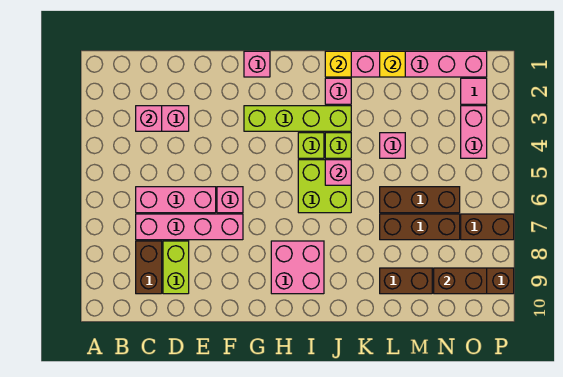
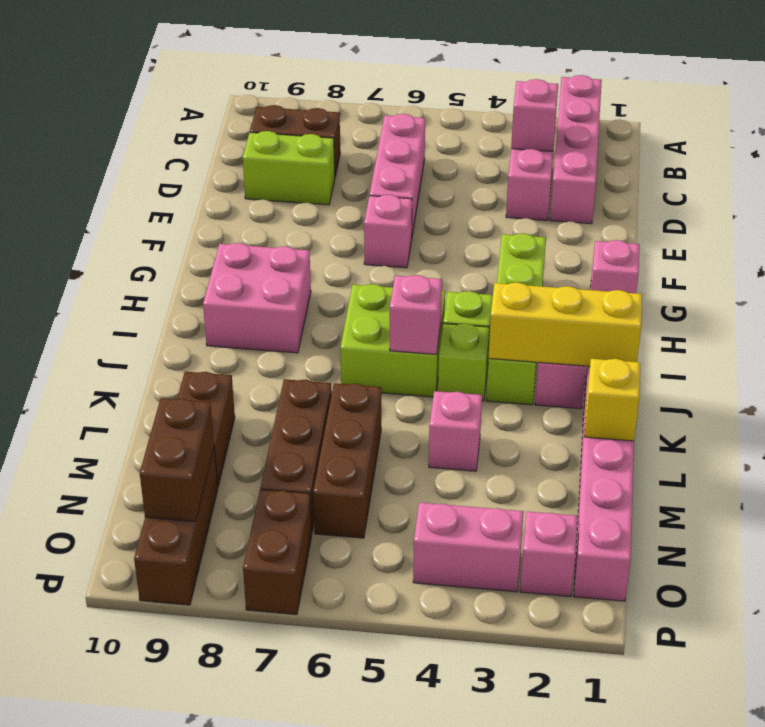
pink brick C7:F7 level 1 -> pink brick A2:D2 level 1
yellow brick J1 level 2 -> yellow brick J1:J3 level 2
pink tile O2 level 1 -> pink brick O2 level 1

